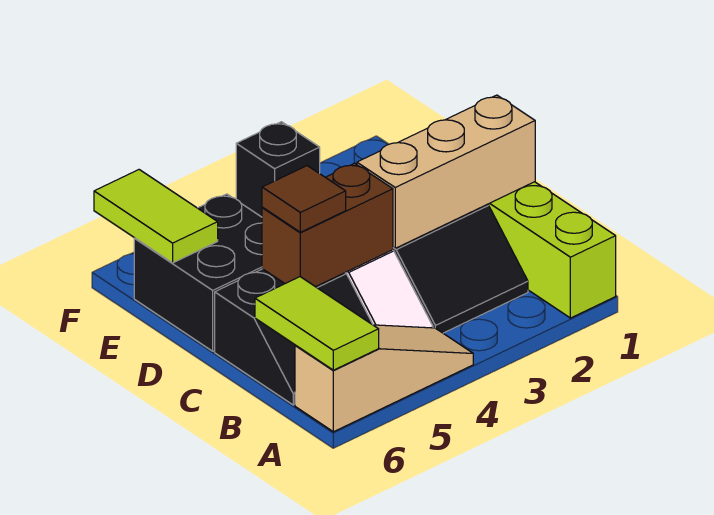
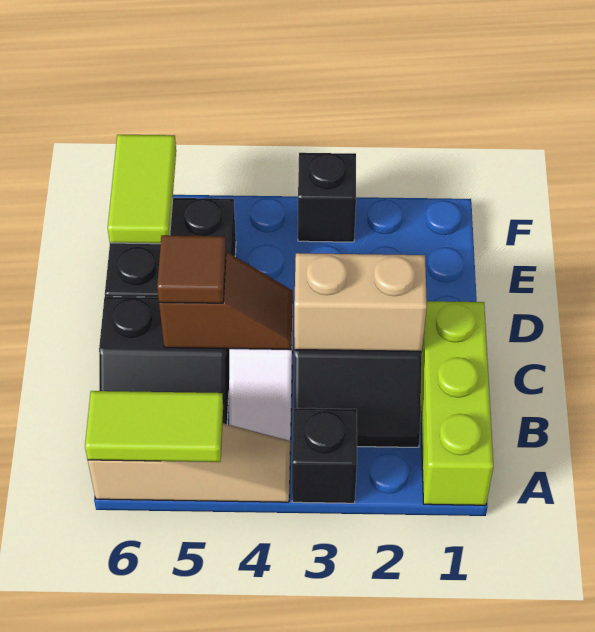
none -> black brick A3 level 1
lime tile A6:B6 level 2 -> lime tile A5:A6 level 2
tan brick C1:C3 level 2 -> tan brick C2:C3 level 2
brown brick C4:C5 level 2 -> brown slope C4:C5 level 2 top 5

